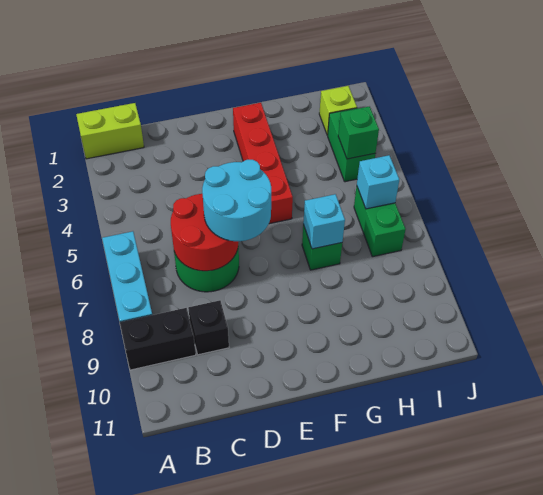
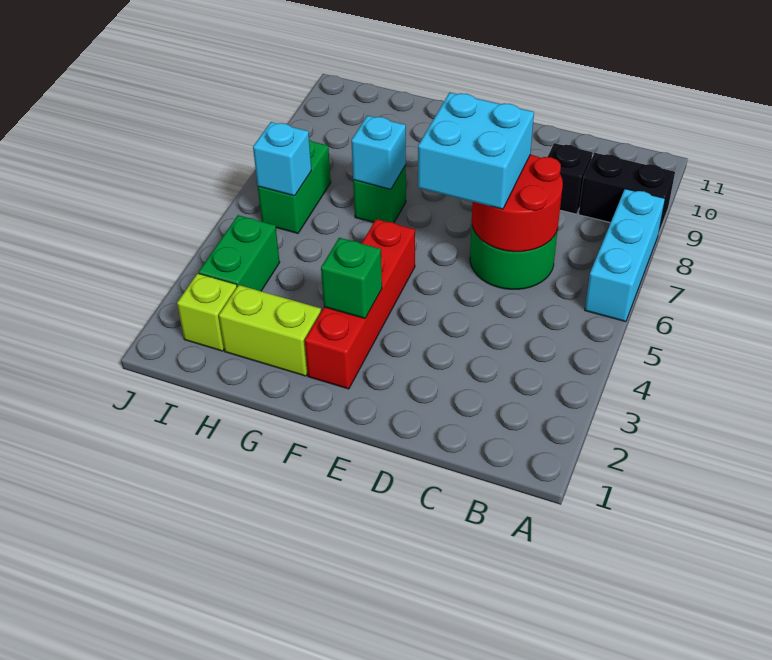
lime brick A1:B1 level 1 -> lime brick G2:H2 level 1
cyan round brick D6:E7 level 3 -> cyan brick D6:E7 level 3
green brick I4 level 2 -> green brick F3 level 2

